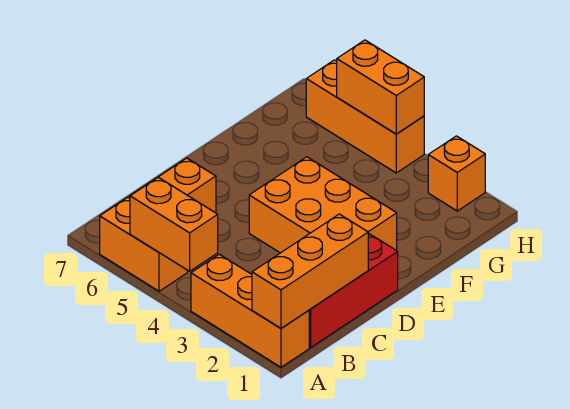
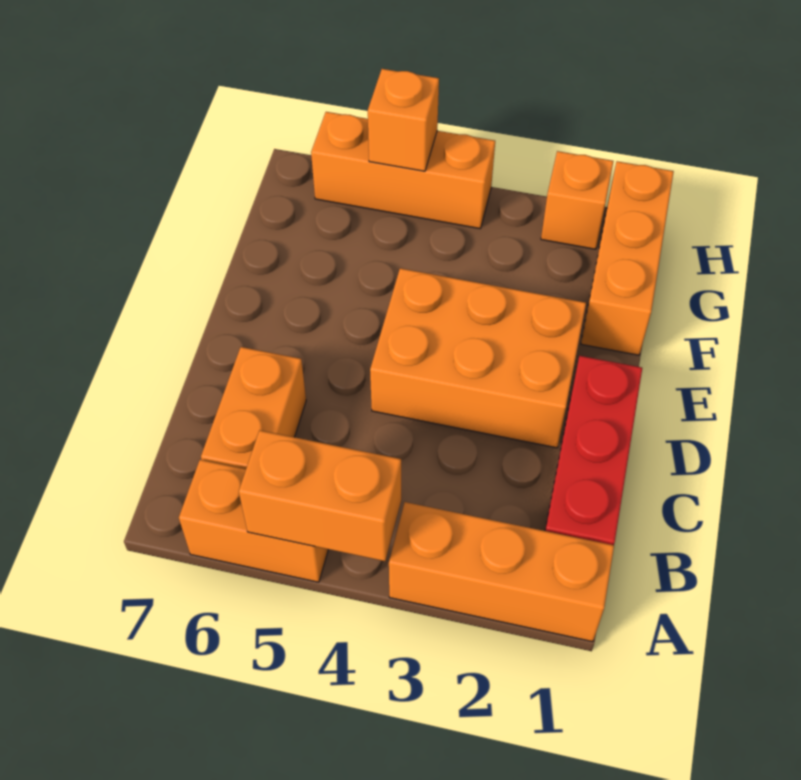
orange brick A1:C1 level 2 -> orange brick F1:H1 level 1
orange brick H4:H5 level 2 -> orange brick H5 level 2

